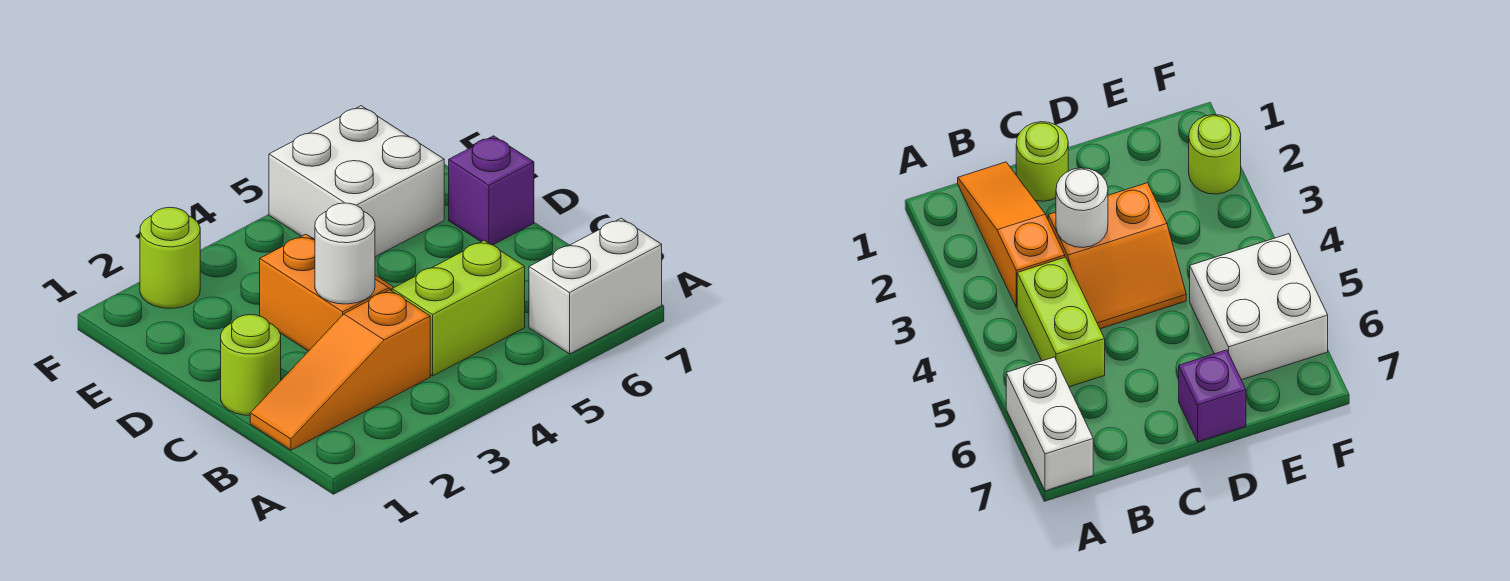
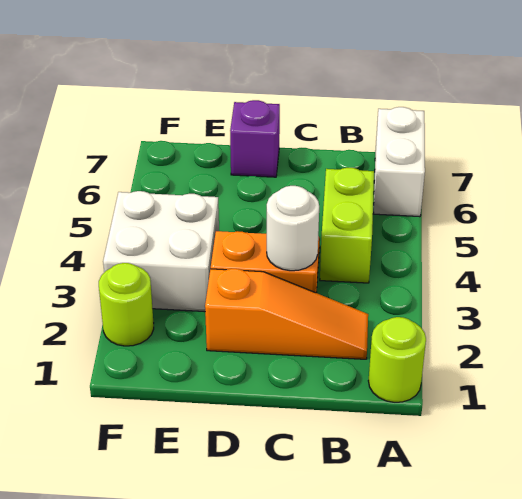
orange slope B1:B3 level 1 top 3 -> orange slope B2:D2 level 1 top D
lime round brick C1 level 1 -> lime round brick A1 level 1
white brick E5:F6 level 1 -> white brick E3:F4 level 1

